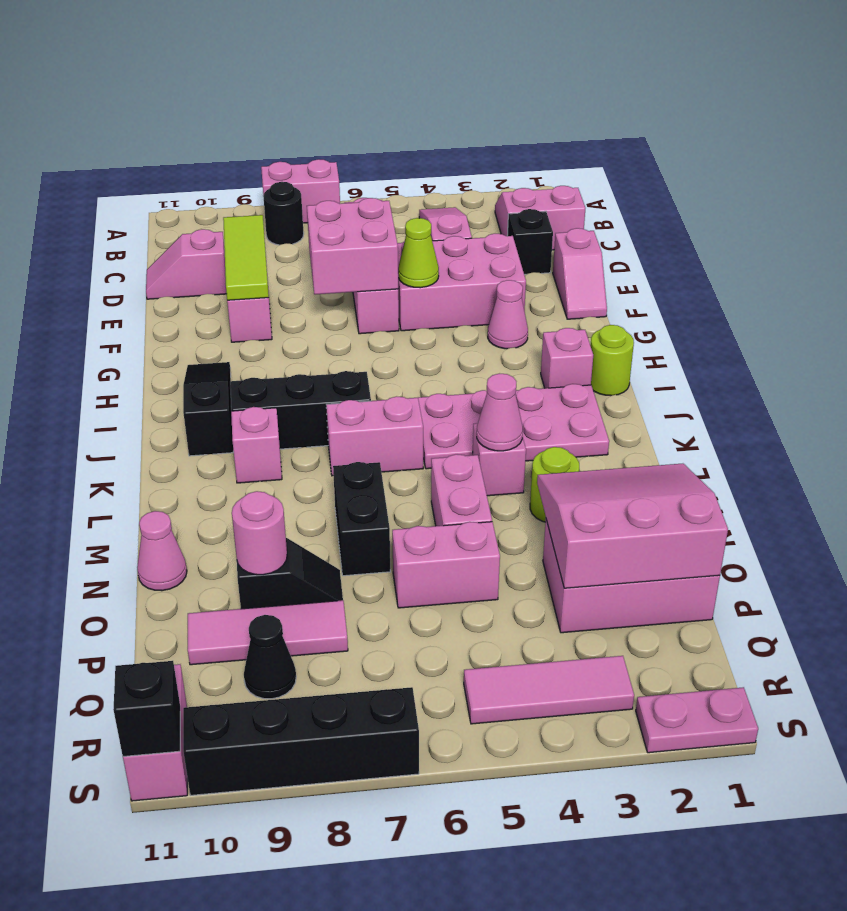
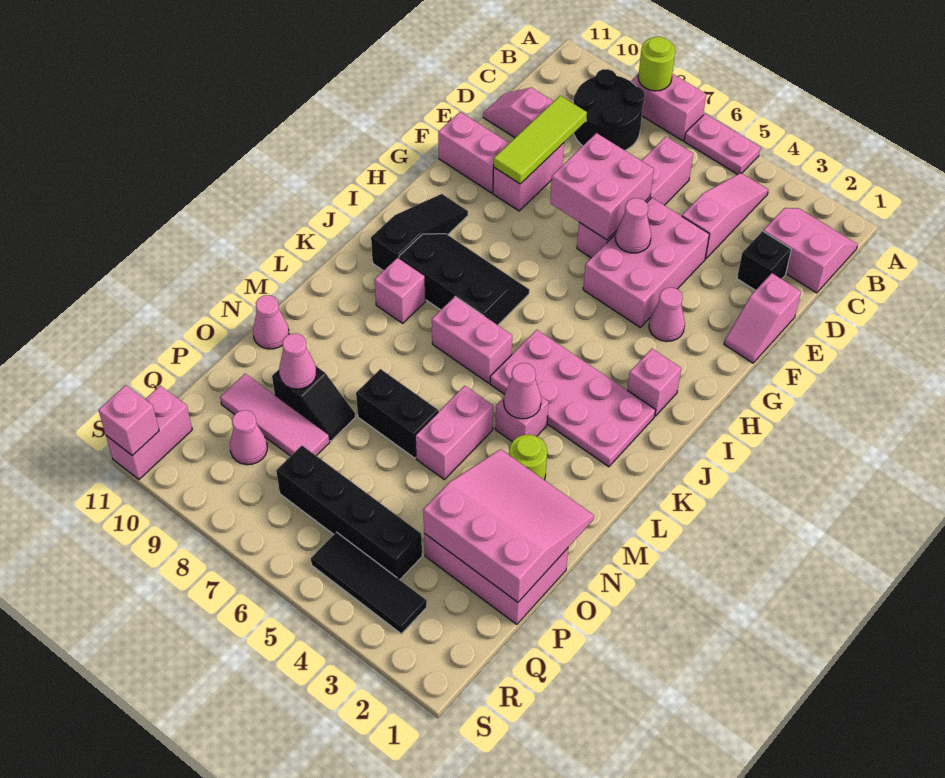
black round brick B8 level 1 -> black round brick B8:C9 level 1
pink brick E3:F5 level 1 -> pink brick E4:G5 level 1
lime cone F5 level 2 -> pink cone F5 level 2
lime round brick I1 level 1 -> lime round brick A8 level 2
black brick M7:N7 level 1 -> black brick N6:N7 level 1
pink brick O5:O6 level 1 -> pink brick F10:F11 level 1
pink round brick O9 level 2 -> pink cone O9 level 2
black cone Q9 level 1 -> pink cone Q9 level 1
pink tile R3:R5 level 1 -> black tile R3:R5 level 1
pink plate S1:S2 level 1 -> pink plate A5:A6 level 1
black brick S7:S10 level 1 -> black brick Q4:Q7 level 1
black brick S11 level 2 -> pink brick S11 level 2

